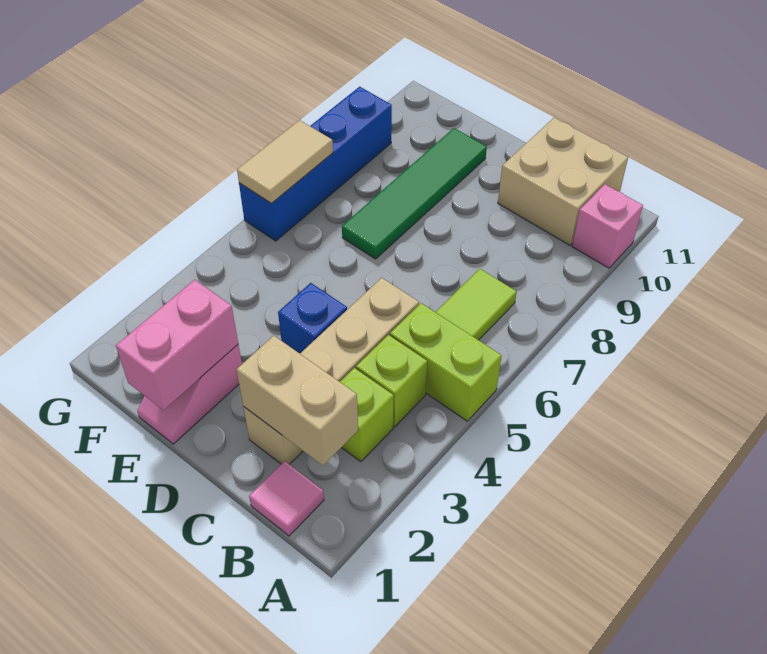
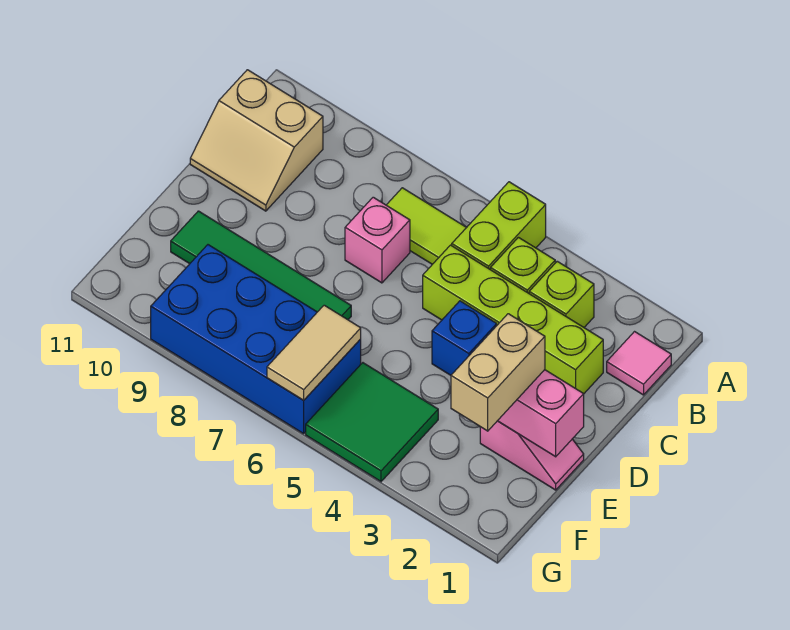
pink brick A10 level 1 -> pink brick C7 level 1
tan brick B2:C2 level 2 -> tan brick E2:F2 level 3
tan brick B10:C11 level 1 -> tan slope B10:C11 level 1 top B
tan brick C2:C5 level 1 -> lime brick C2:C5 level 1
none -> green tile F4:G5 level 1
blue brick G6:G9 level 1 -> blue brick F6:G9 level 1
tan tile G6:G7 level 2 -> tan tile F6:G6 level 2

